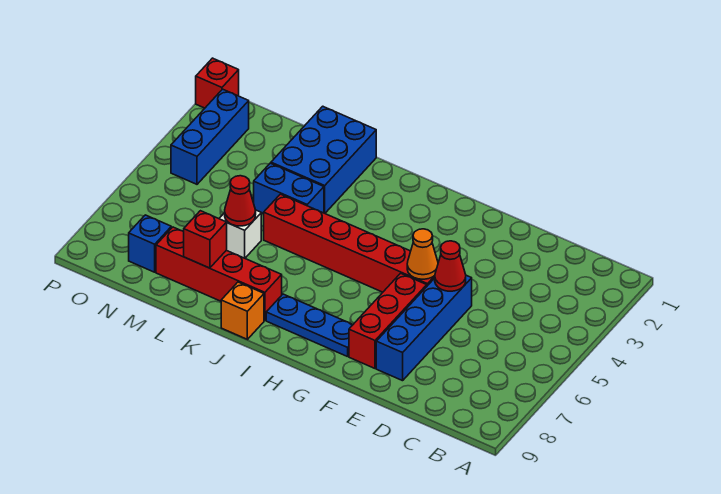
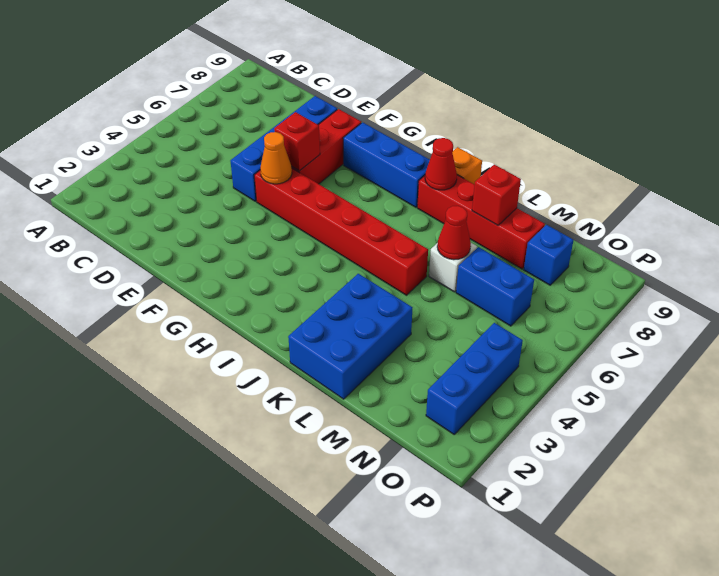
red cone E5 level 2 -> red cone J8 level 2
blue plate G8:I8 level 1 -> blue brick G8:I8 level 1
blue brick K4:L4 level 1 -> blue brick M6:N6 level 1
red brick P1 level 1 -> red brick F6 level 2

